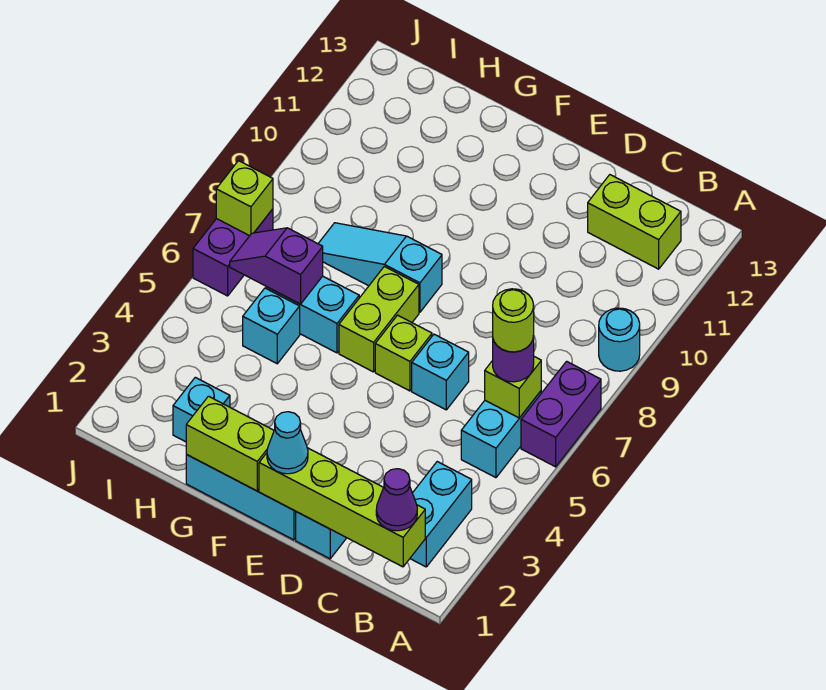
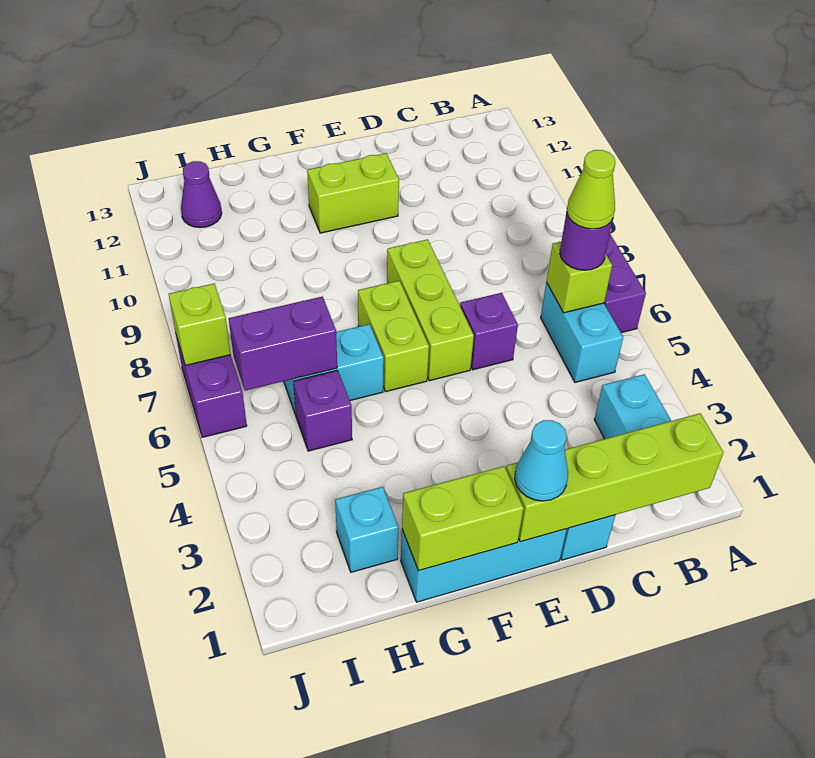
cyan round brick A9 level 1 -> none
purple cone B1 level 3 -> purple cone I12 level 1
lime round brick B6 level 4 -> lime cone B6 level 4
lime brick B12:C12 level 1 -> lime brick E11:F11 level 1
cyan brick D6 level 1 -> purple brick D6 level 1
lime brick E6 level 1 -> lime brick E6:E8 level 1
cyan slope F8:H8 level 1 top F -> none
cyan brick H5 level 1 -> purple brick H5 level 1
purple slope H6:I6 level 2 top H -> purple brick H6:I6 level 2

